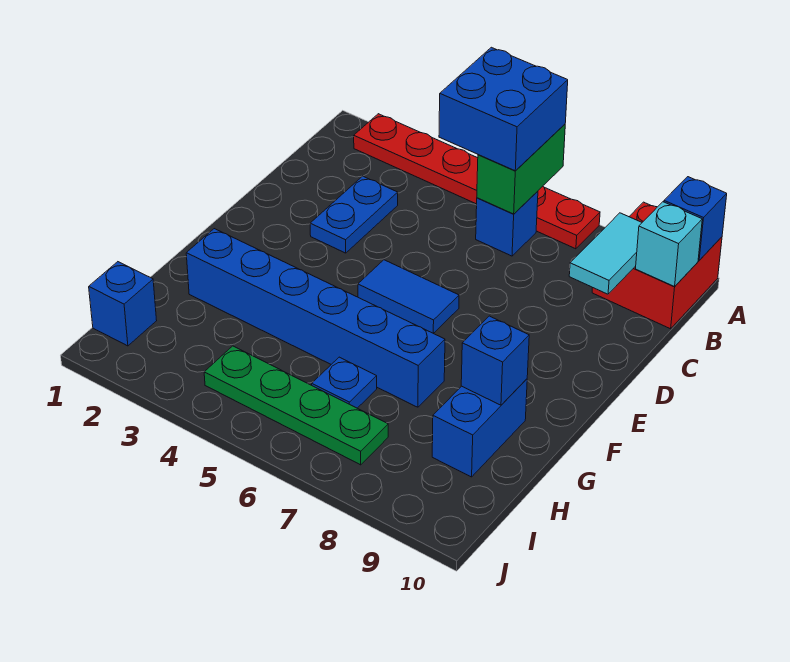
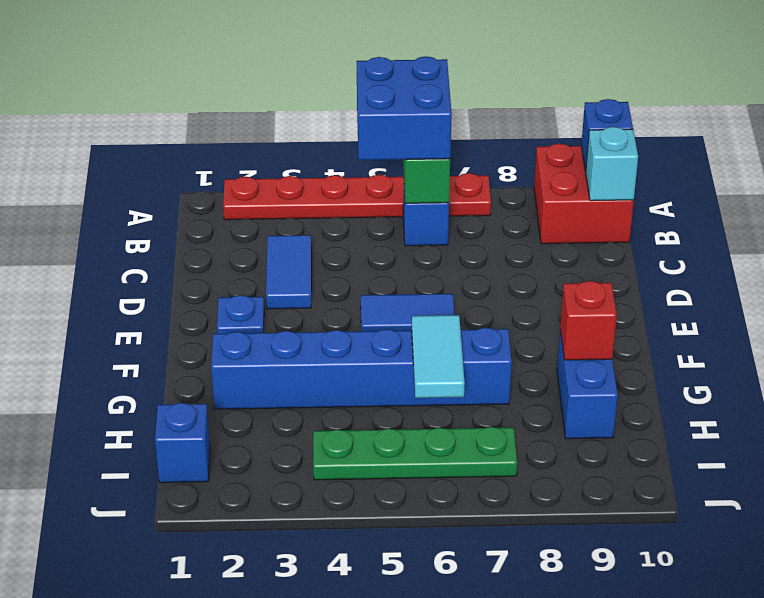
cyan tile B9:C9 level 2 -> cyan tile G6:H6 level 2
blue plate C3:D3 level 1 -> blue tile C3:D3 level 1
blue brick G9 level 2 -> red brick G9 level 2
blue plate H6 level 1 -> blue plate E2 level 1

